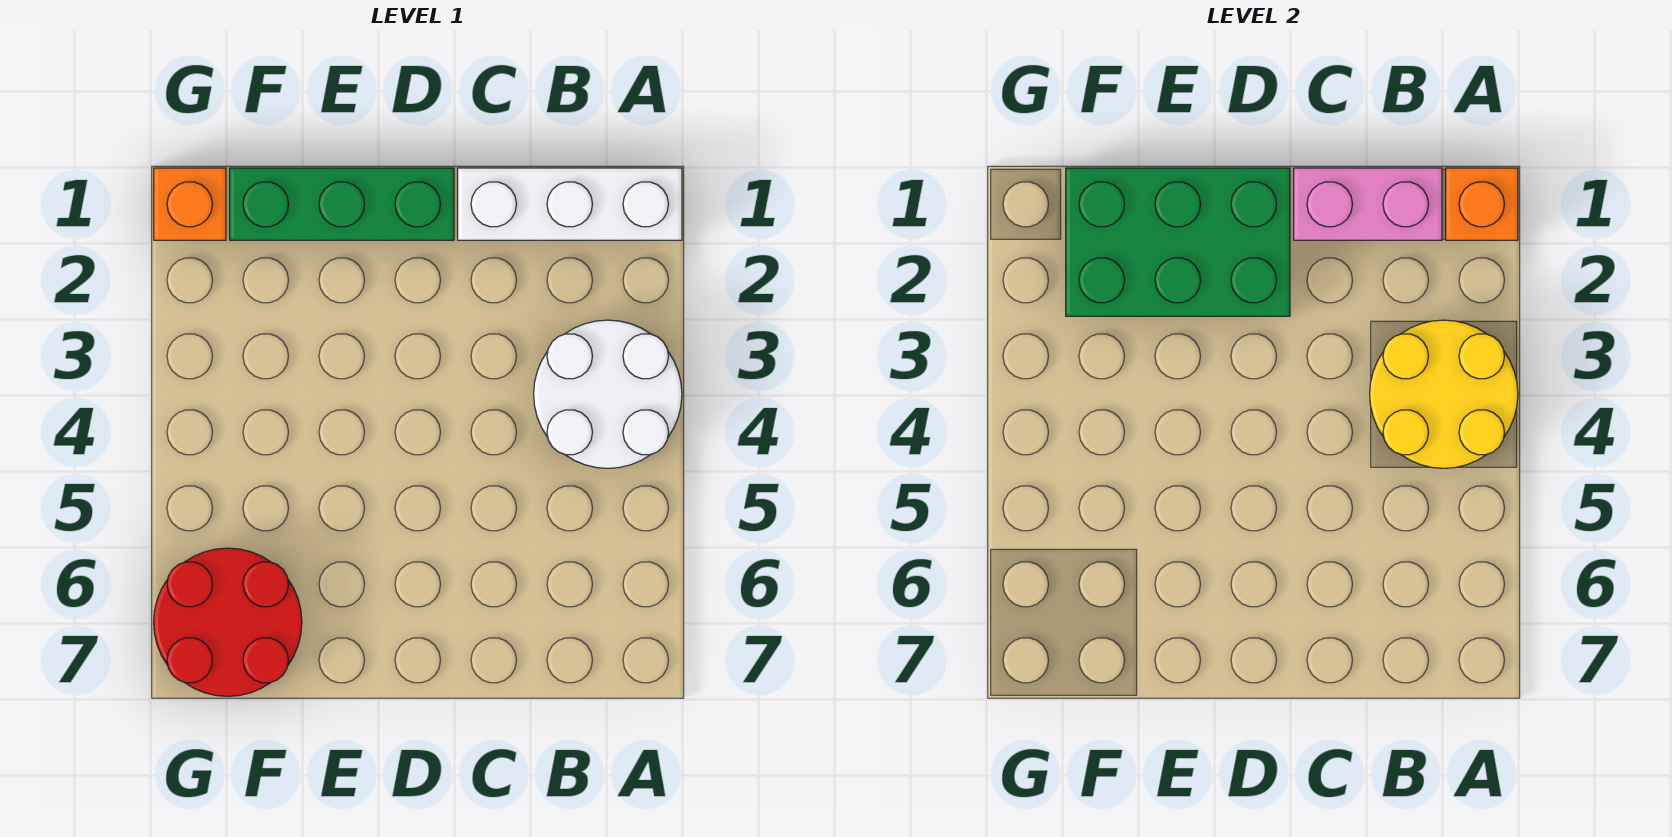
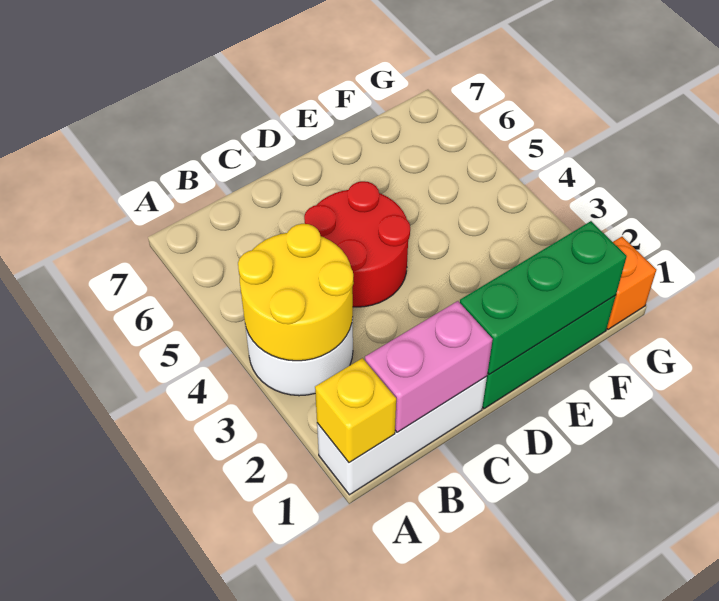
orange brick A1 level 2 -> yellow brick A1 level 2
green brick D1:F2 level 2 -> green brick D1:F1 level 2
red round brick F6:G7 level 1 -> red round brick C4:D5 level 1

